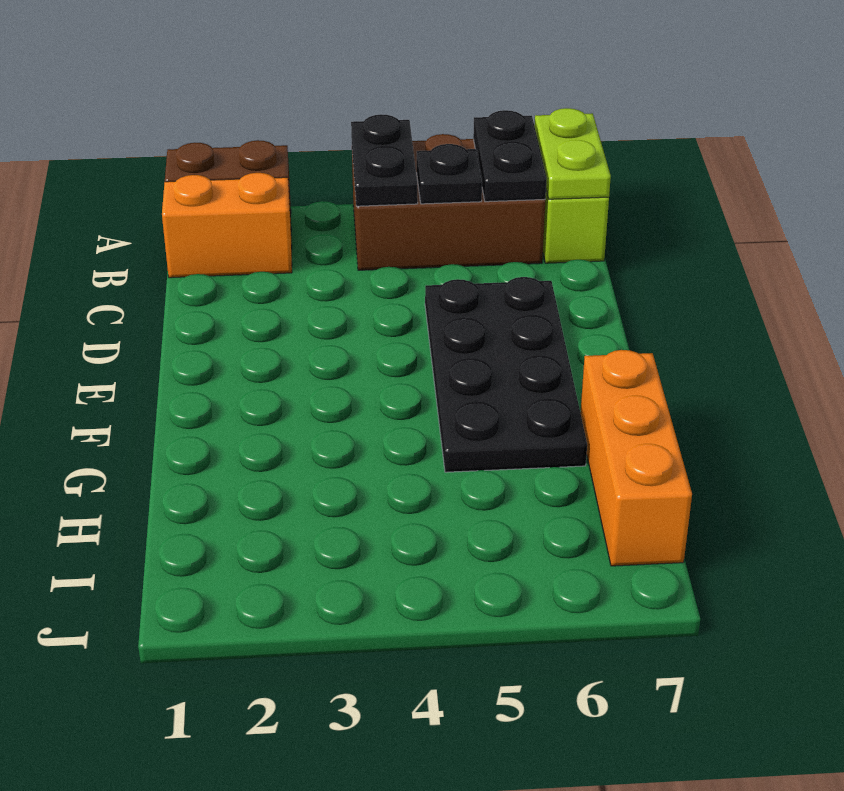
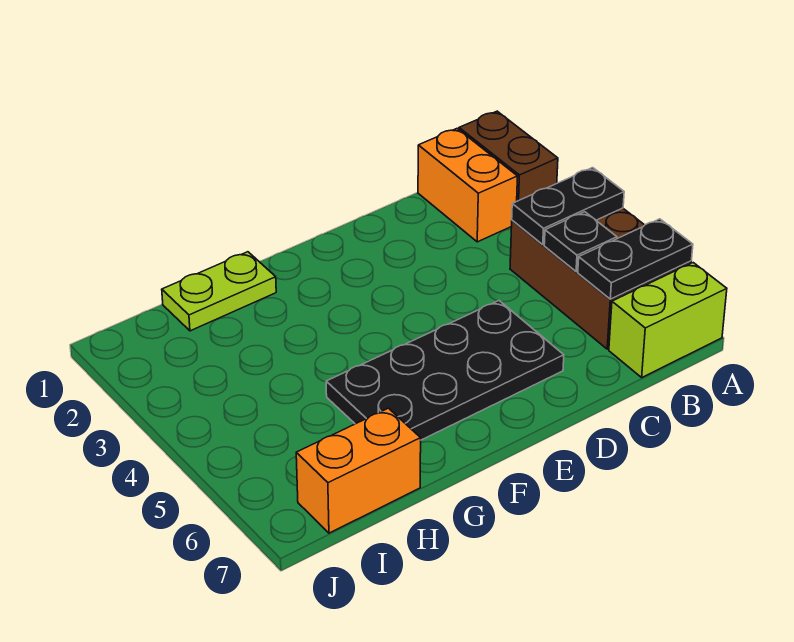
lime plate A7:B7 level 2 -> lime plate G1:H1 level 1
orange brick G7:I7 level 1 -> orange brick H7:I7 level 1

